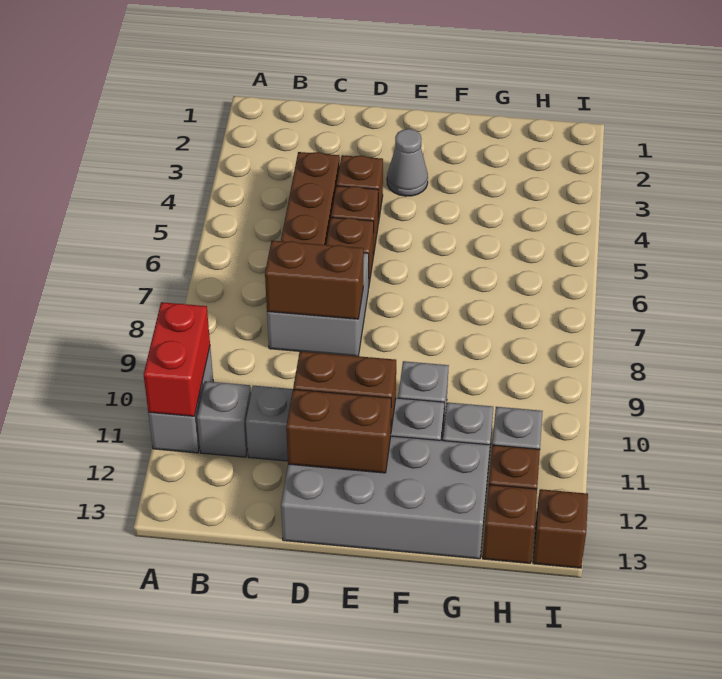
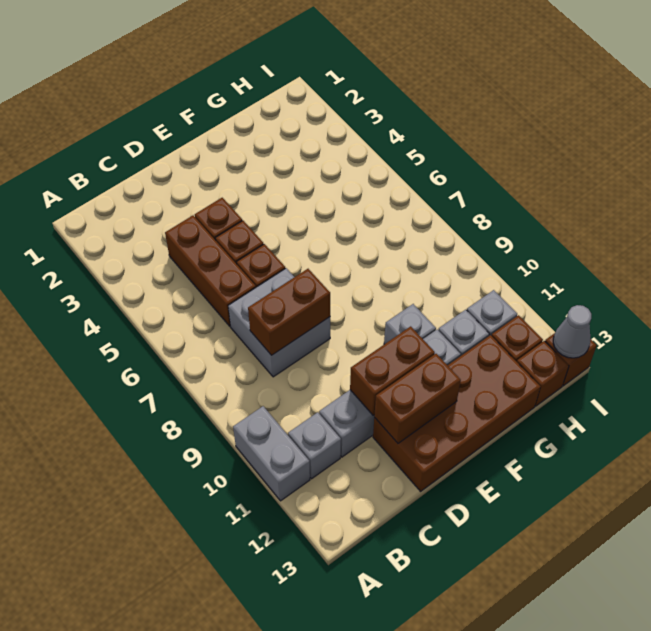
red brick A10:A11 level 2 -> none
grey brick D12:G13 level 1 -> brown brick D12:G13 level 1
grey cone E3 level 1 -> grey cone I13 level 2

